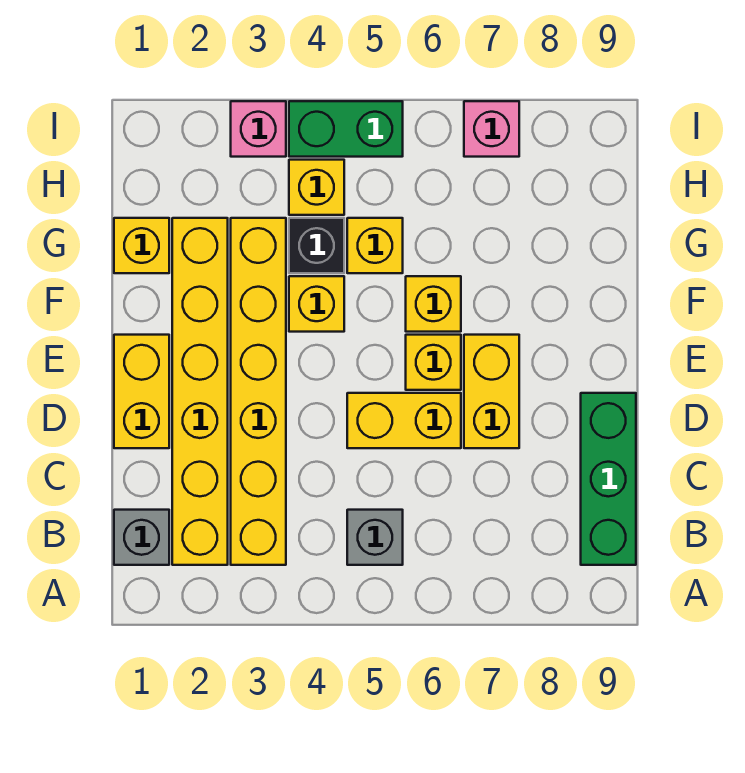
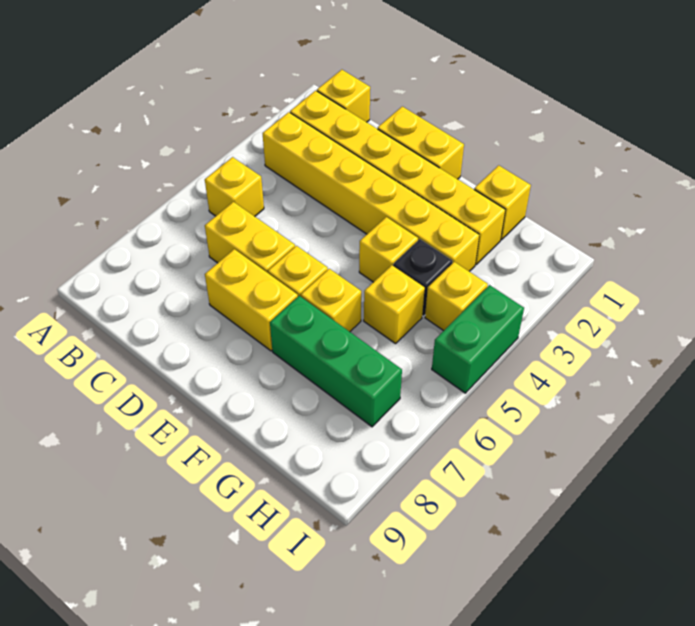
grey brick B1 level 1 -> yellow brick B1 level 1
grey brick B5 level 1 -> yellow brick B5 level 1
green brick B9:D9 level 1 -> green brick F7:H7 level 1
yellow brick D5:D6 level 1 -> yellow brick C6:D6 level 1
pink brick I3 level 1 -> none
pink brick I7 level 1 -> none

